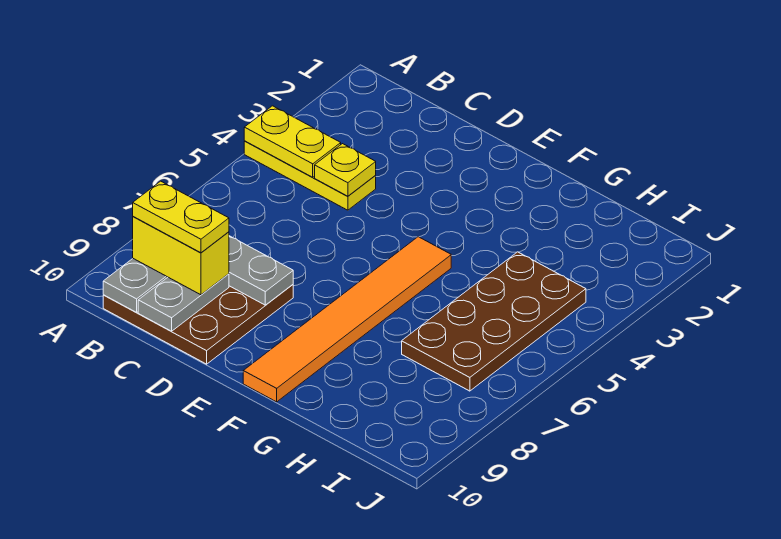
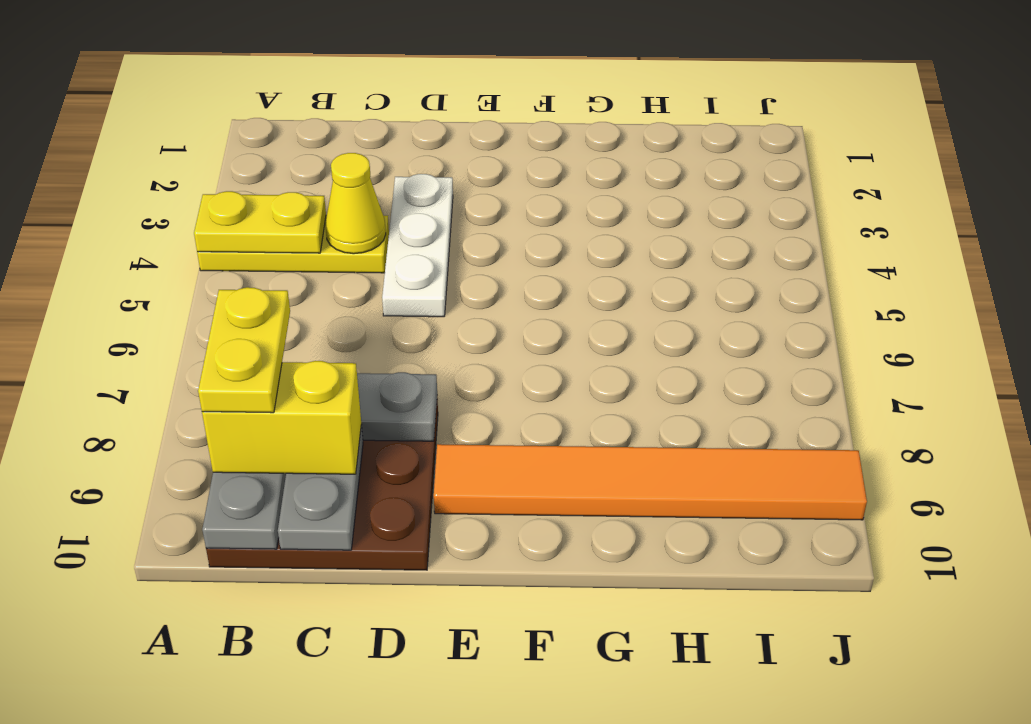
yellow plate B9:C9 level 4 -> yellow plate B8:B9 level 4
yellow plate C4 level 2 -> yellow cone C4 level 2
none -> white plate D3:D5 level 1
orange tile F5:F10 level 1 -> orange tile E9:J9 level 1
brown plate H4:I7 level 1 -> none

